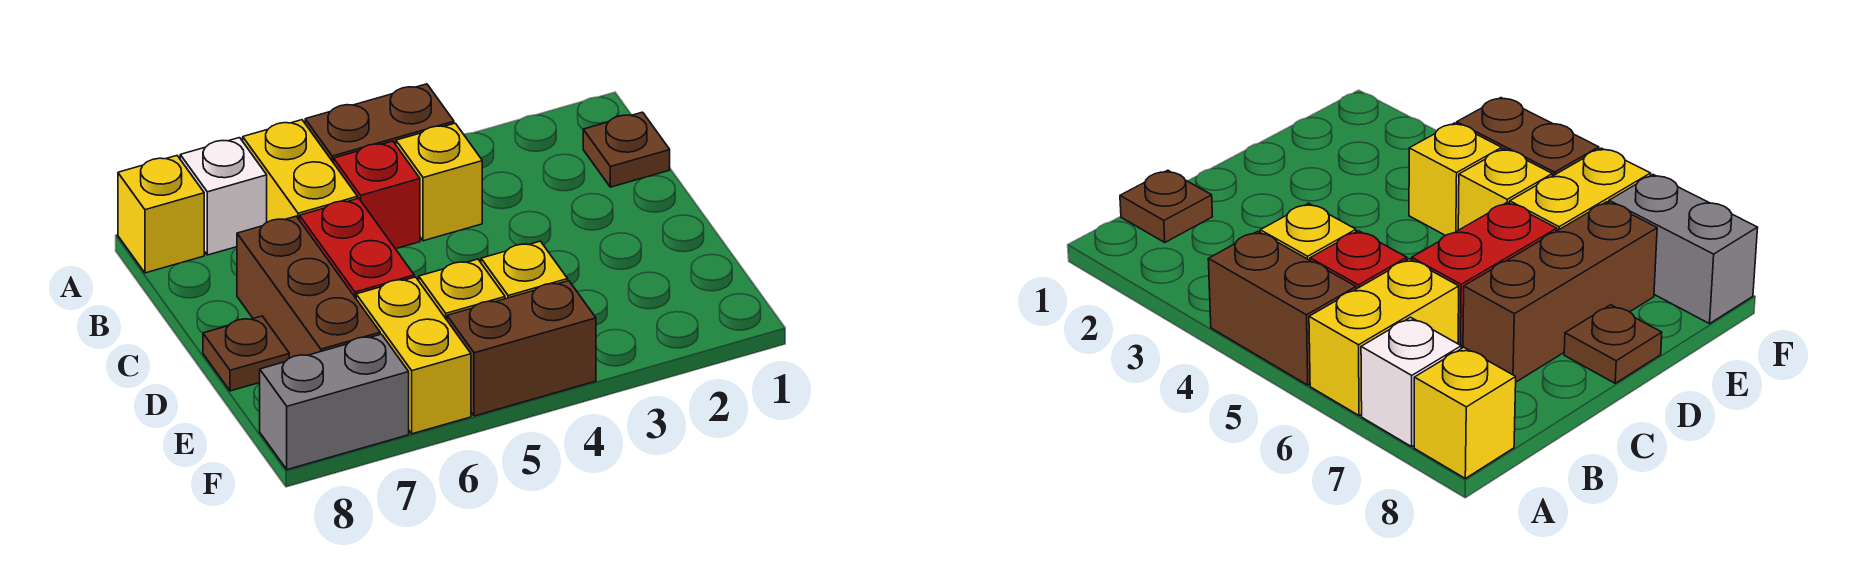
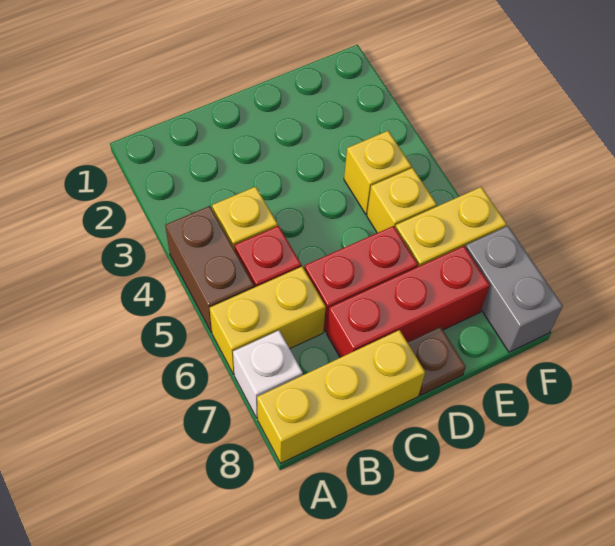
yellow brick A8 level 1 -> yellow brick A8:C8 level 1
brown plate B1 level 1 -> none
brown brick C7:E7 level 1 -> red brick C7:E7 level 1
brown brick F4:F5 level 1 -> none

